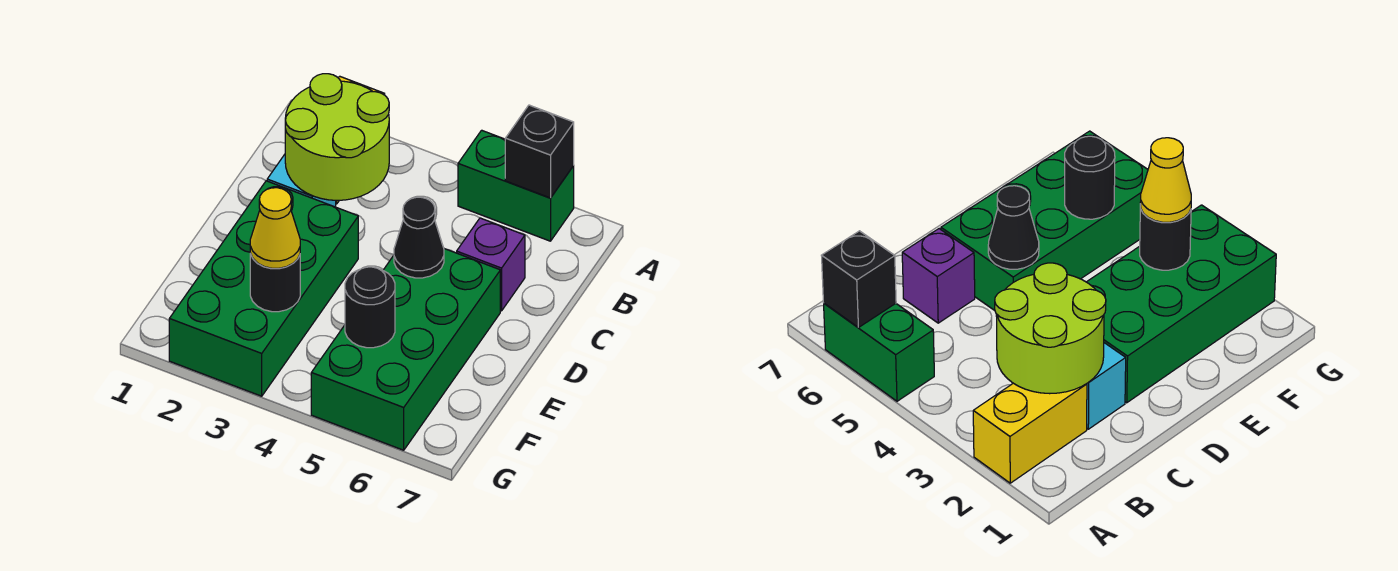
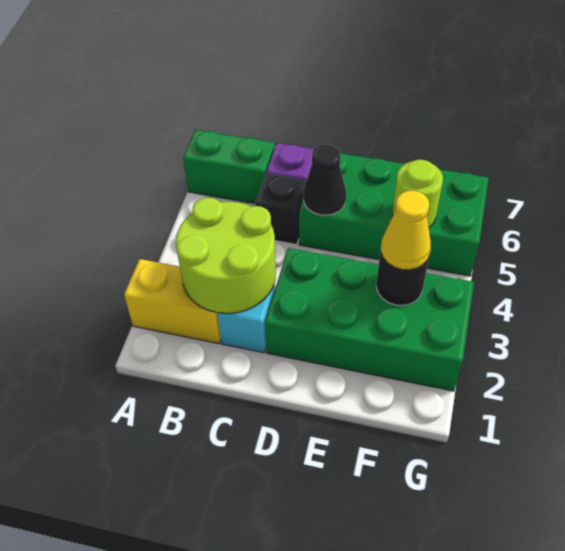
green brick A5:A6 level 1 -> green brick A6:B6 level 1
black brick A6 level 2 -> black brick C5 level 1
black round brick F5 level 2 -> lime round brick F5 level 2

